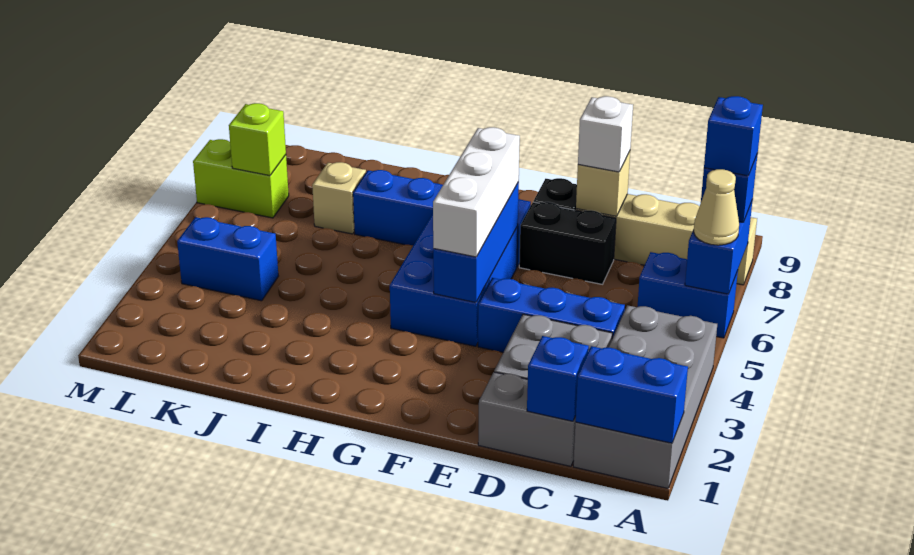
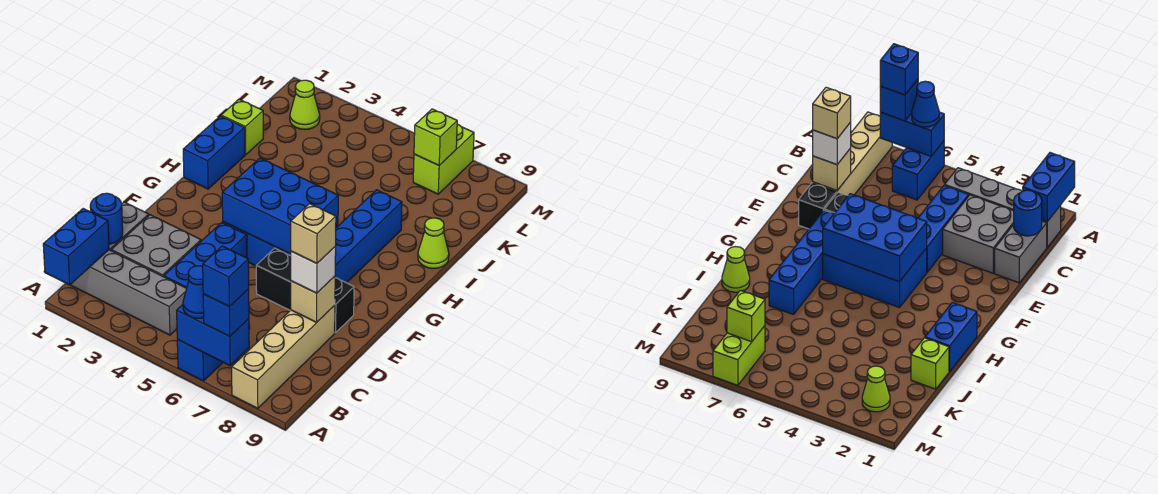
grey brick A1:B4 level 1 -> grey brick B1:B4 level 1
tan cone A6 level 3 -> blue cone A6 level 3
blue brick C1 level 2 -> blue round brick C1 level 2
black brick D7:E7 level 1 -> black brick E6:E7 level 1
blue brick F4:F6 level 2 -> blue brick F4:G6 level 2
white brick F4:F6 level 3 -> none
none -> lime cone I9 level 1
none -> lime brick J1 level 1
tan brick J7 level 1 -> tan brick D8 level 4
blue brick K4:L4 level 1 -> blue brick H1:I1 level 1
none -> lime cone L2 level 1

